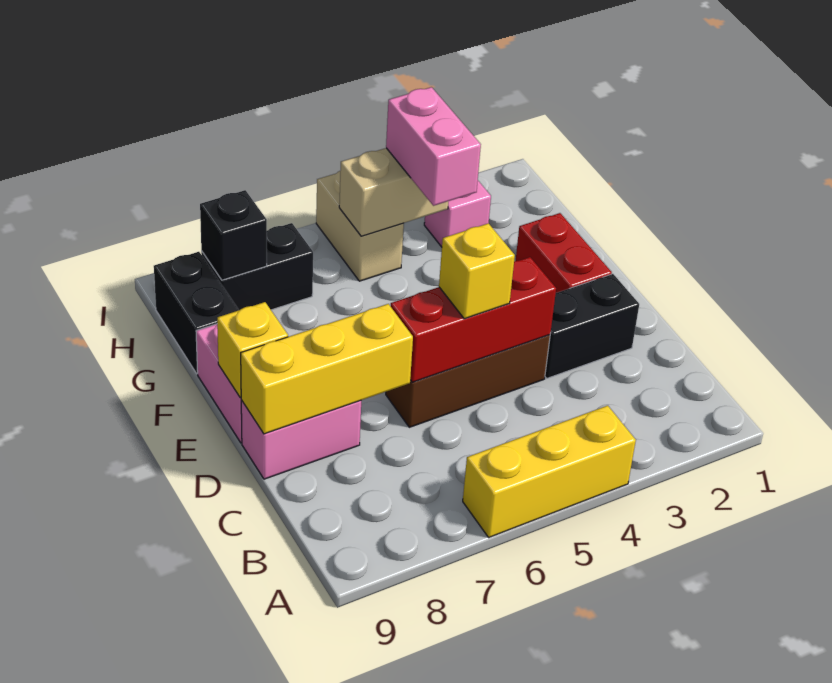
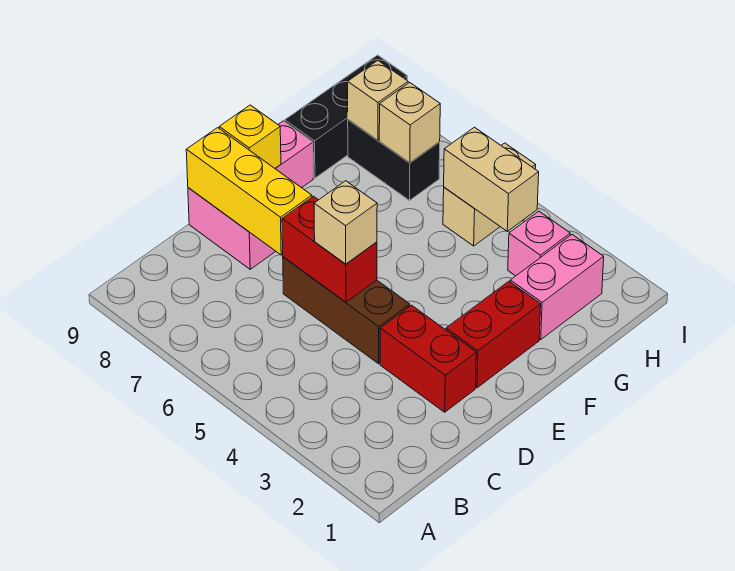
yellow brick A4:A6 level 1 -> none
black brick D2:D3 level 1 -> red brick D2:D3 level 1
red brick D4:D6 level 2 -> red brick D5:D6 level 2
yellow brick D5 level 3 -> tan brick D5 level 3
pink brick G4:H4 level 3 -> pink brick G2:H2 level 1
black brick G9:H9 level 1 -> black brick G9:I9 level 1
none -> tan brick H7 level 2
black brick H8 level 2 -> tan brick H8 level 2

